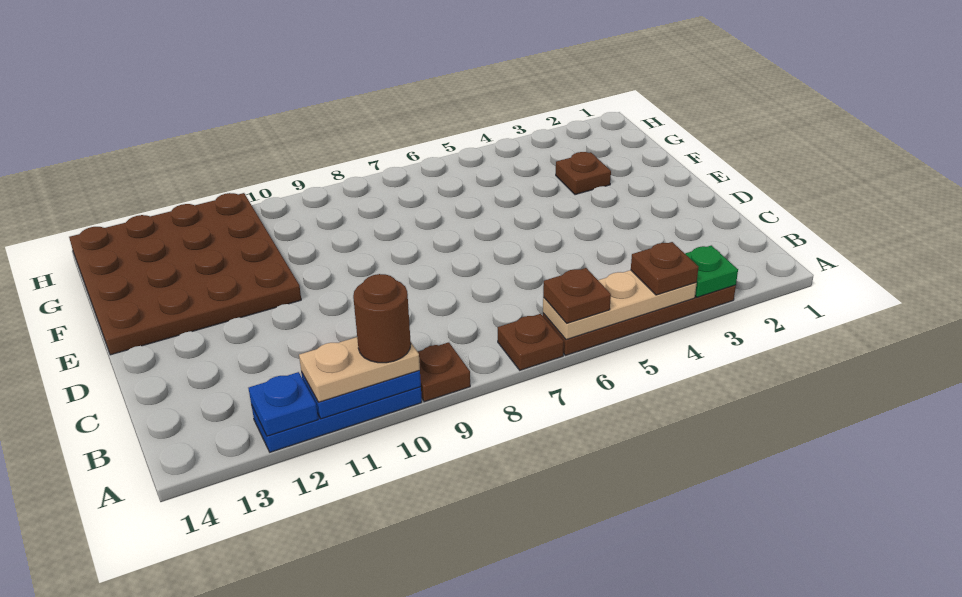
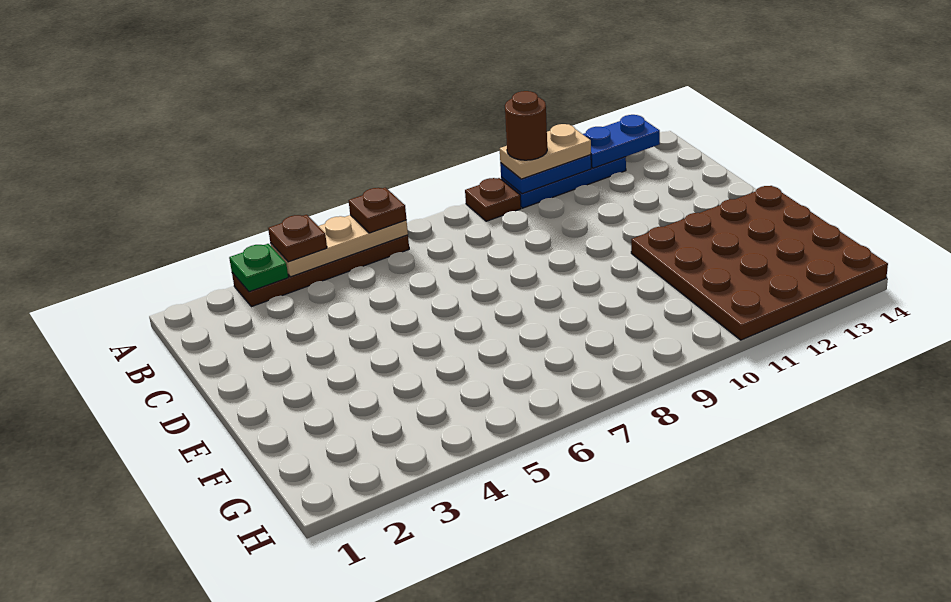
brown plate A7 level 1 -> none
blue plate A12 level 2 -> blue plate A12:A13 level 2
brown plate F3 level 1 -> none

